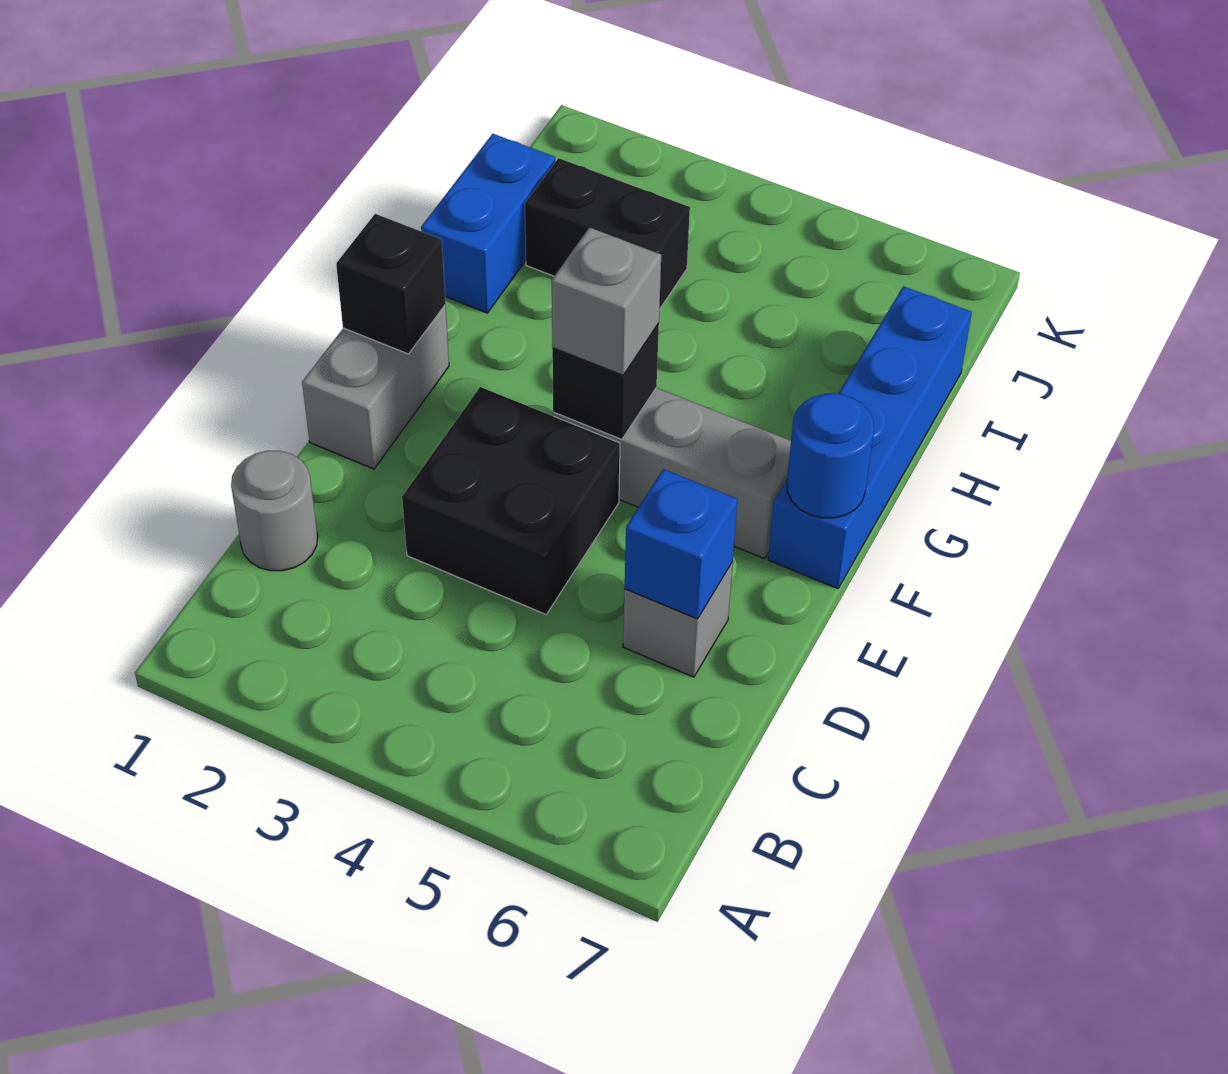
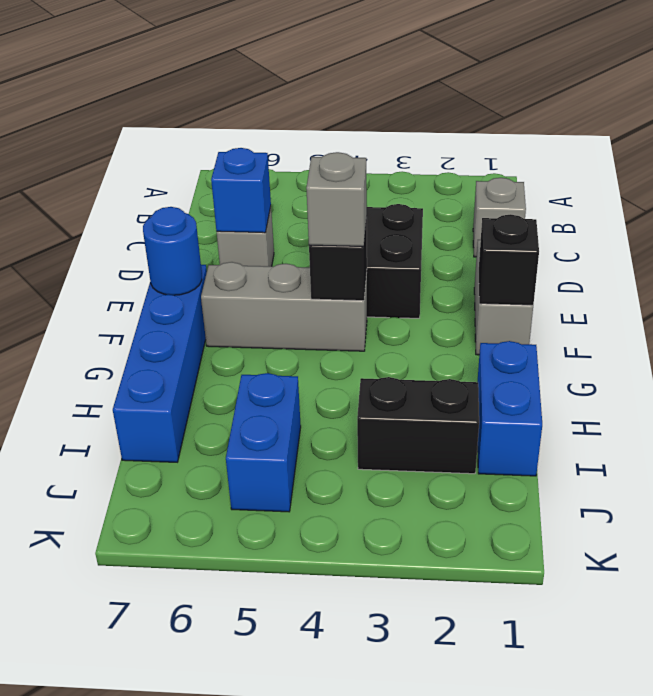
grey round brick C1 level 1 -> grey brick C1 level 1
none -> blue brick I5:J5 level 1

